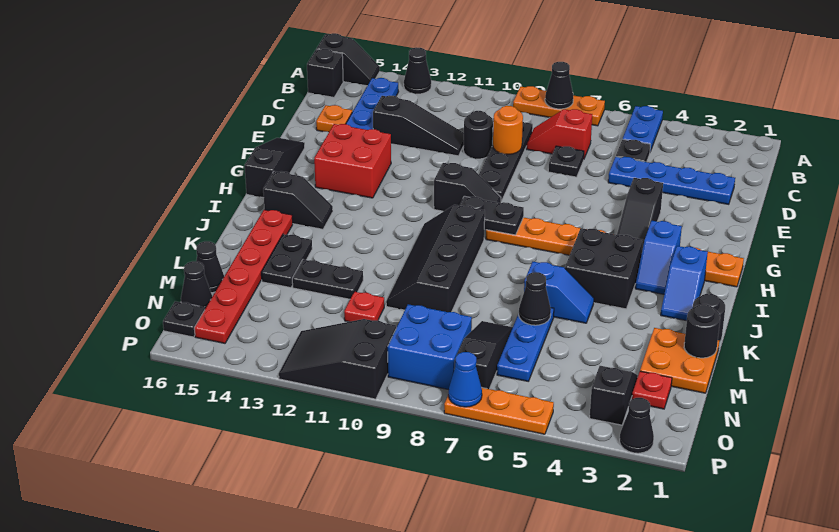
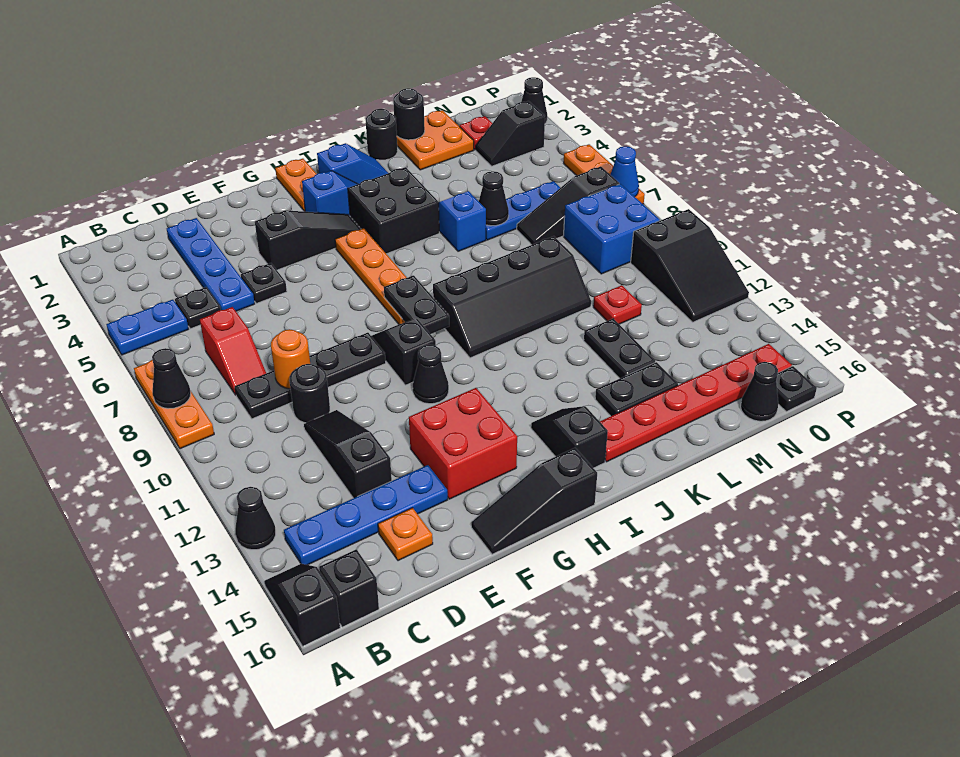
black plate D7 level 1 -> black plate E5 level 1
black cone M16 level 1 -> black cone G11 level 1

